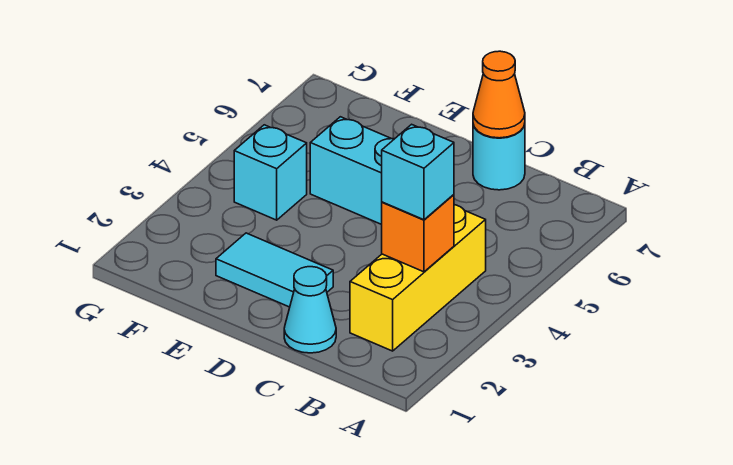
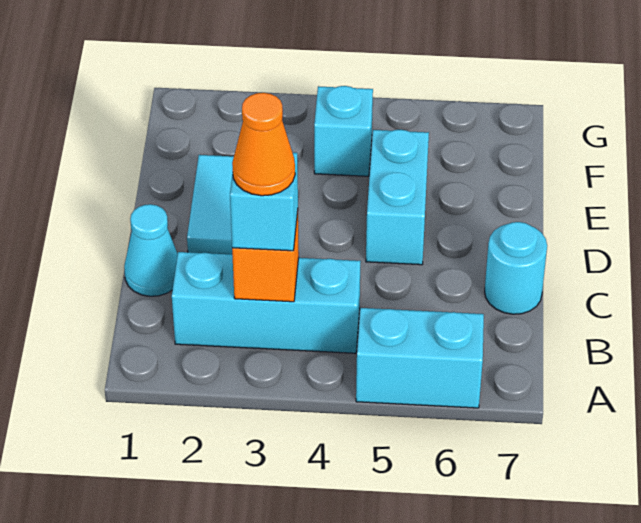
none -> cyan brick A5:A6 level 1
yellow brick B2:B4 level 1 -> cyan brick B2:B4 level 1
orange cone C7 level 2 -> orange cone B3 level 4

